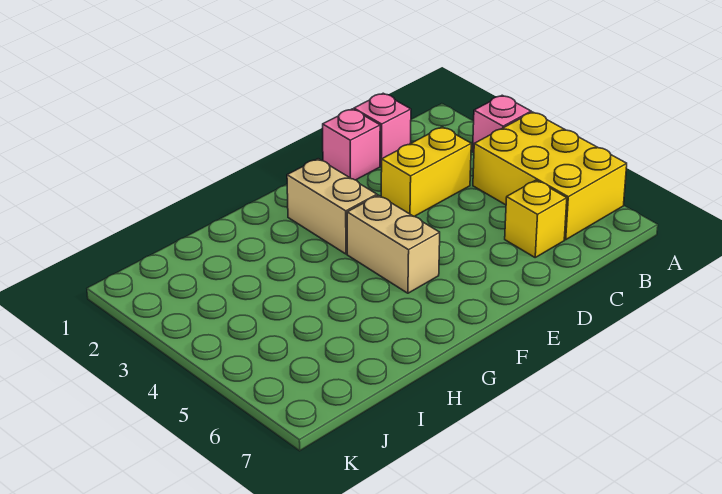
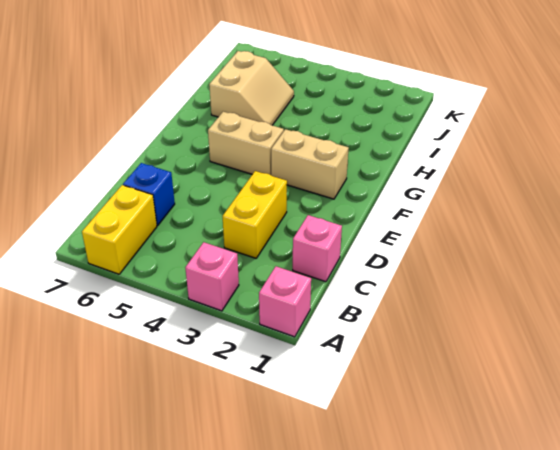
yellow brick A4:B6 level 1 -> yellow brick A6:B6 level 1
yellow brick C6 level 1 -> blue brick C6 level 1
pink brick D1 level 1 -> pink brick A1 level 1
none -> tan slope H5:I6 level 1 top 6

